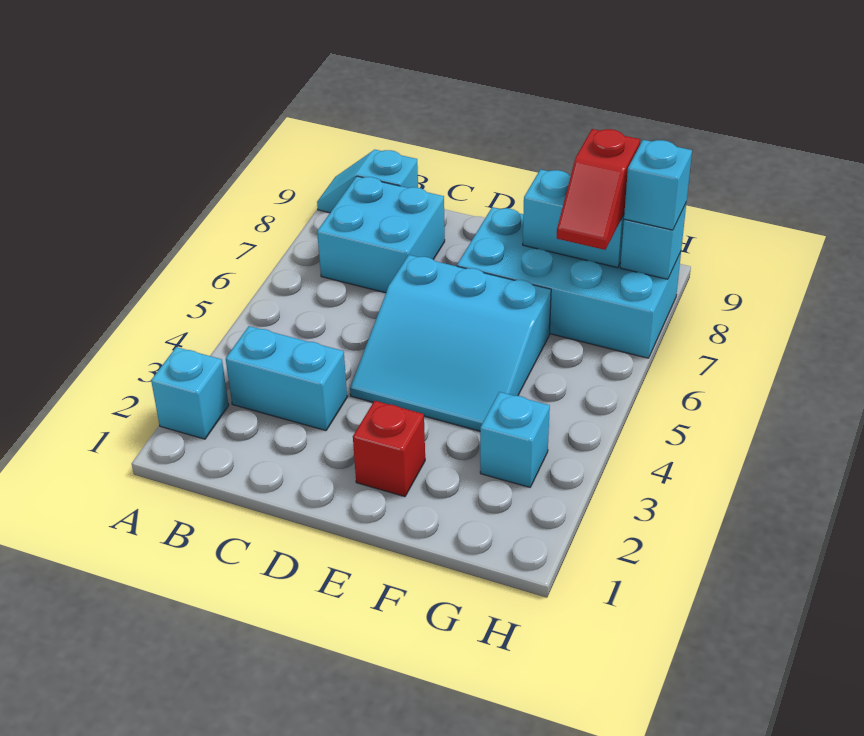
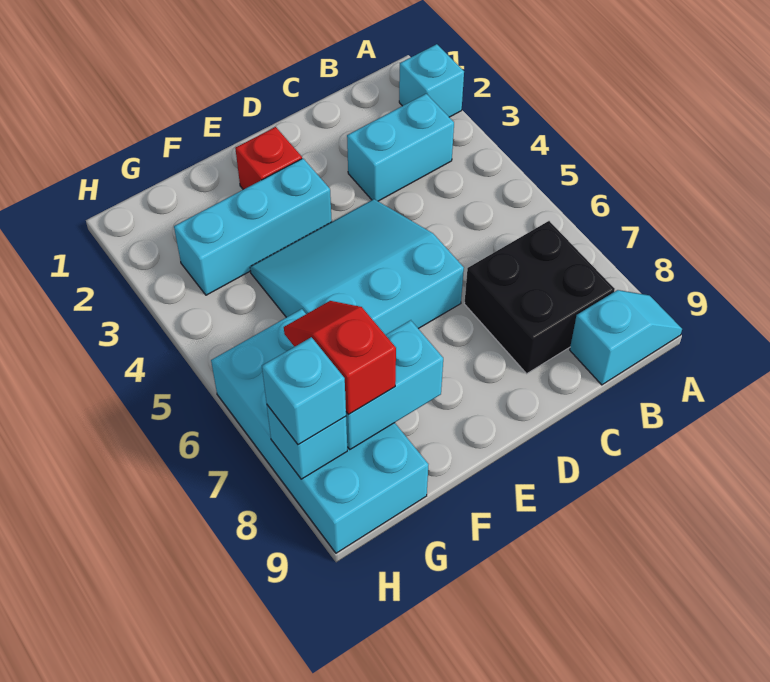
cyan brick B7:C8 level 1 -> black brick B7:C8 level 1
cyan brick E7:H8 level 1 -> cyan brick G6:H9 level 1
cyan brick G3 level 1 -> cyan brick E3:G3 level 1

